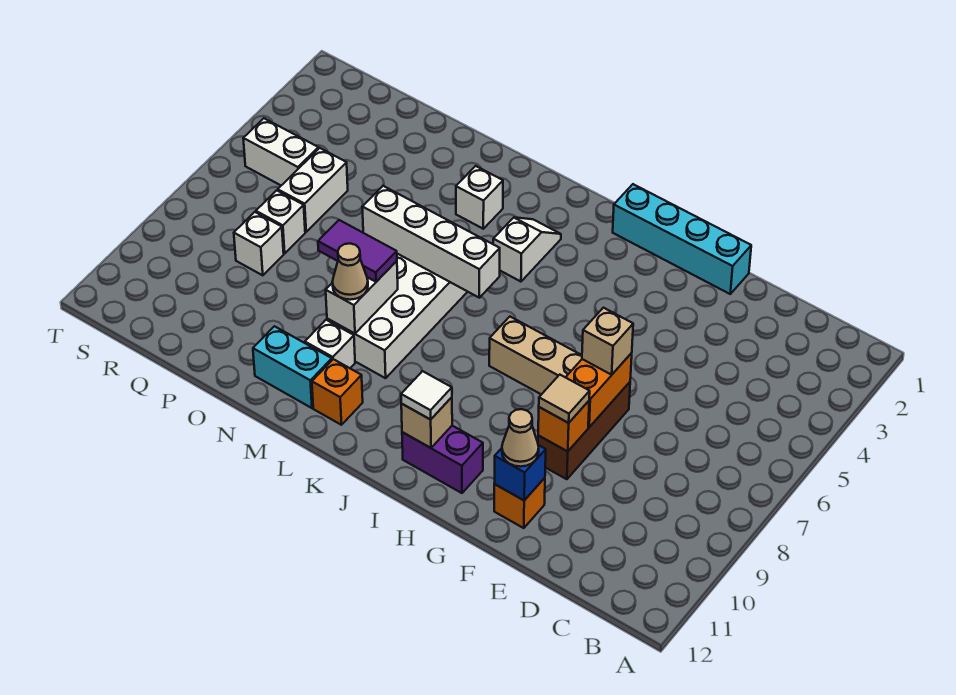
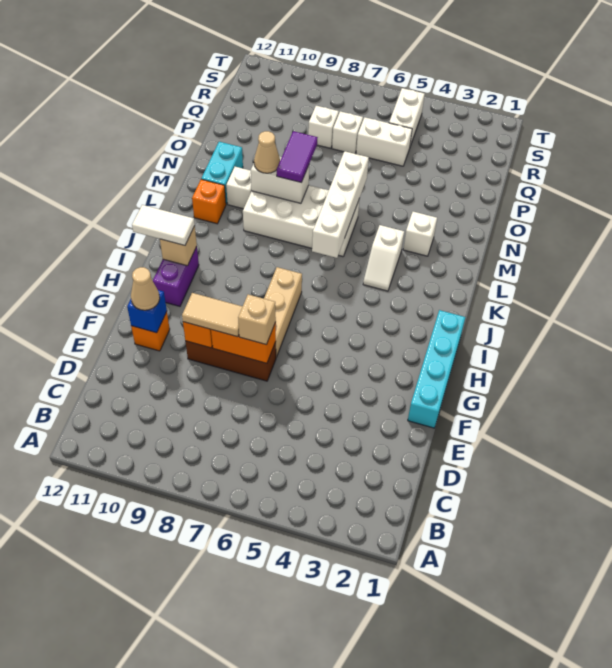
tan tile F9 level 3 -> tan tile F8:F9 level 3
white tile I11 level 3 -> white tile I11:I12 level 3
white slope K3:K4 level 1 top 4 -> white slope K4:L4 level 1 top L

